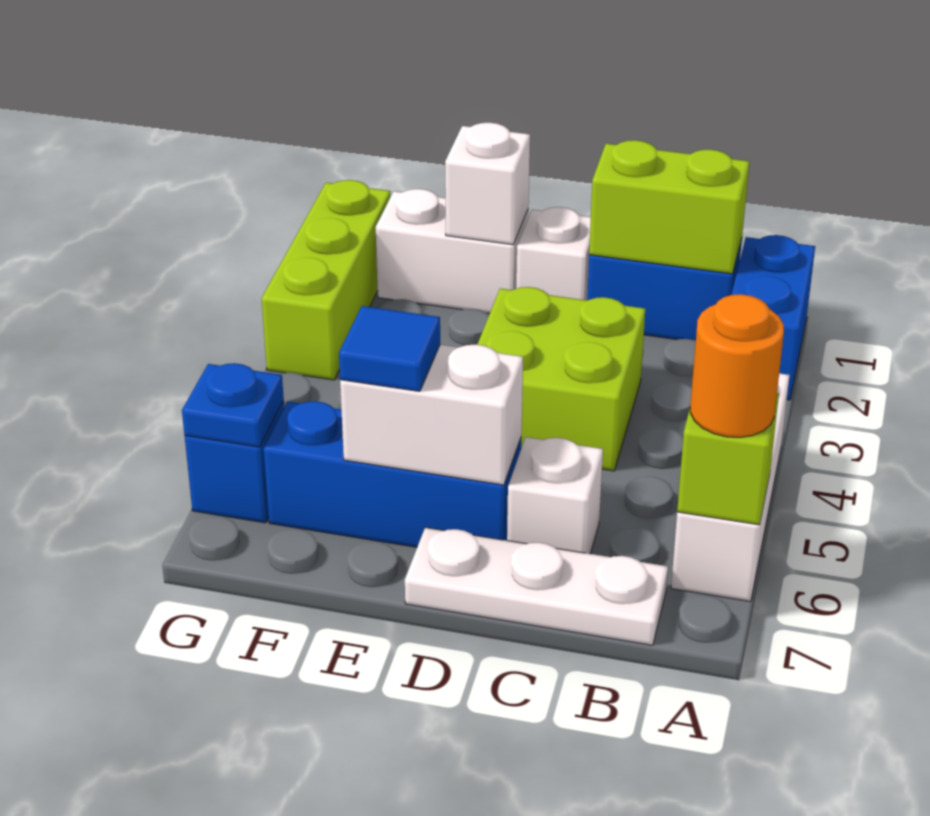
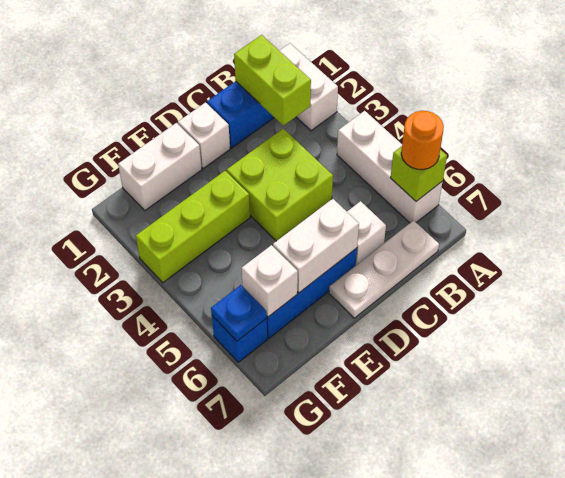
blue brick A1:A2 level 1 -> white brick A1:A2 level 1
lime brick B1:C1 level 2 -> lime brick B1:B2 level 2
white brick E1 level 2 -> white brick F6 level 2
blue tile E6 level 3 -> none
lime brick G1:G3 level 1 -> lime brick E3:G3 level 1

